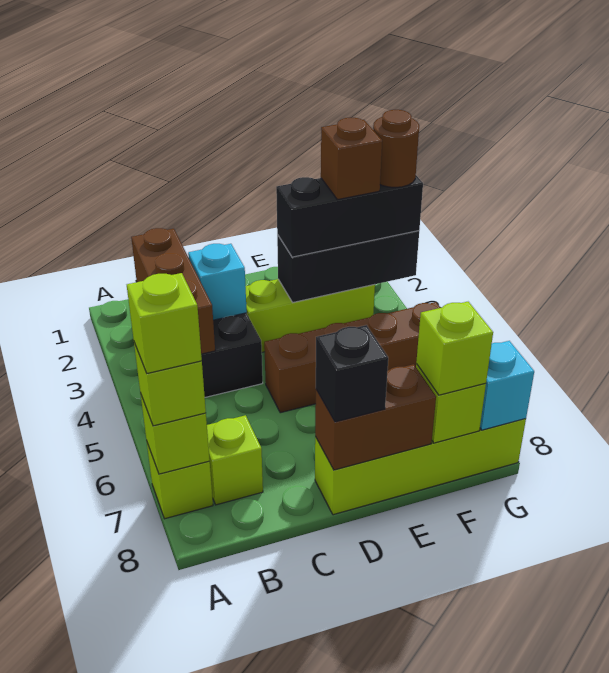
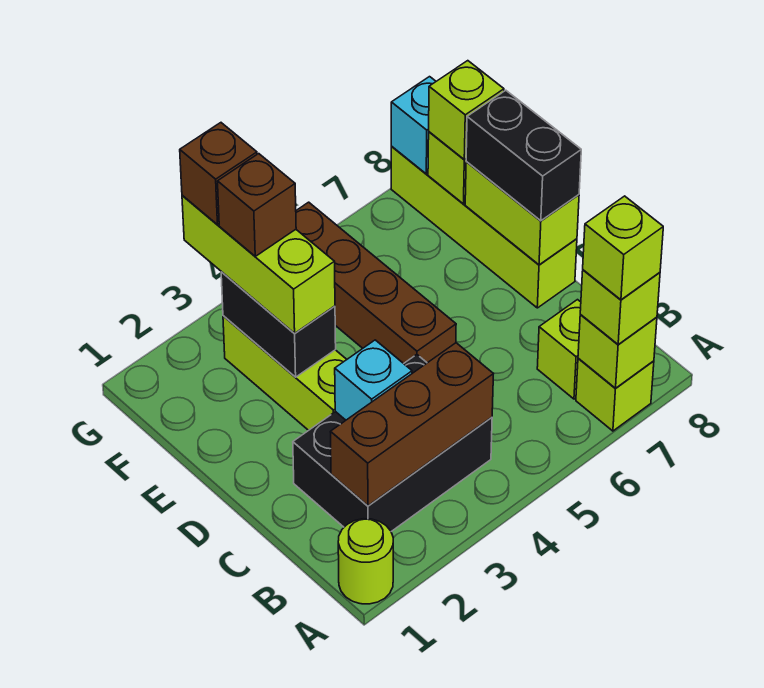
none -> lime round brick A1 level 1
brown brick D8:E8 level 2 -> lime brick D8:E8 level 2
black brick D8 level 3 -> black brick D8:E8 level 3
black brick E3:G3 level 2 -> black brick E3:F3 level 2
black brick E3:G3 level 3 -> lime brick E3:G3 level 3
brown round brick G3 level 4 -> brown brick G3 level 4

